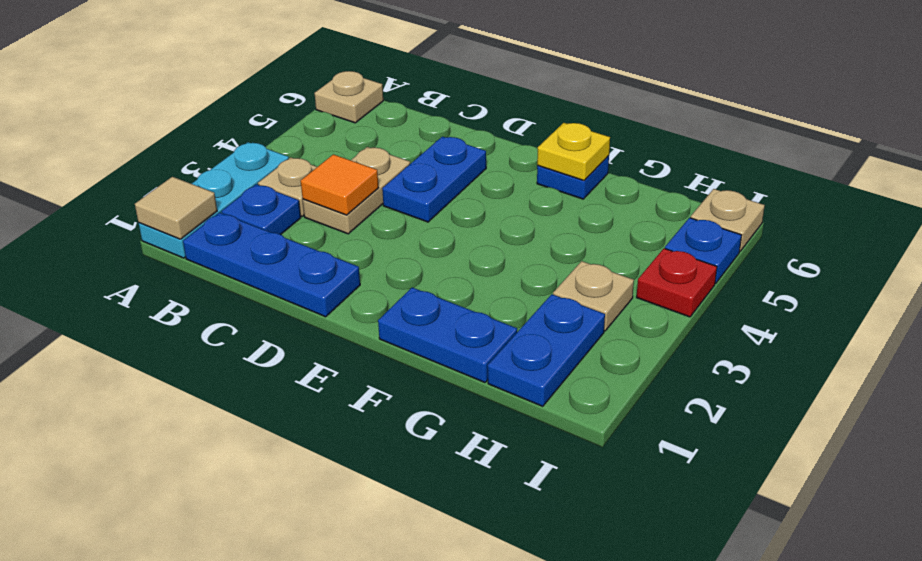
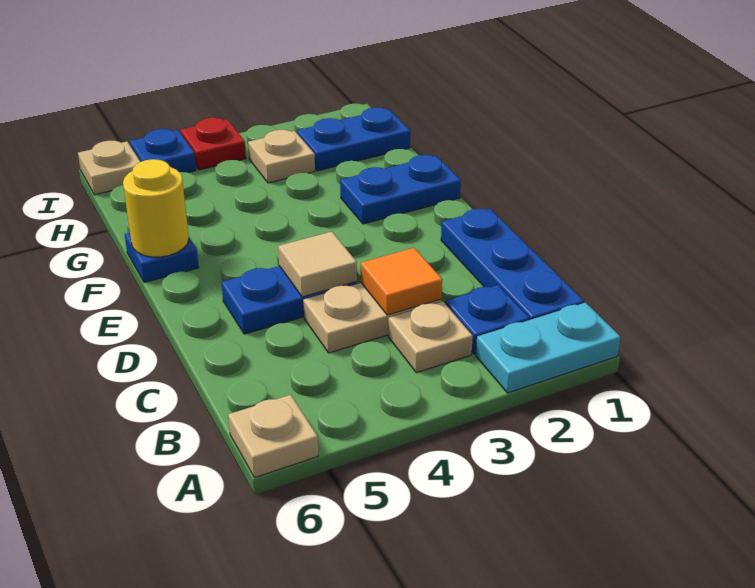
cyan plate A1:A3 level 1 -> cyan plate A1:A2 level 1
tan tile A1 level 2 -> tan tile D4 level 2
blue plate F1:G1 level 1 -> blue plate F1:F2 level 1
yellow plate F6 level 2 -> yellow round brick F6 level 2

